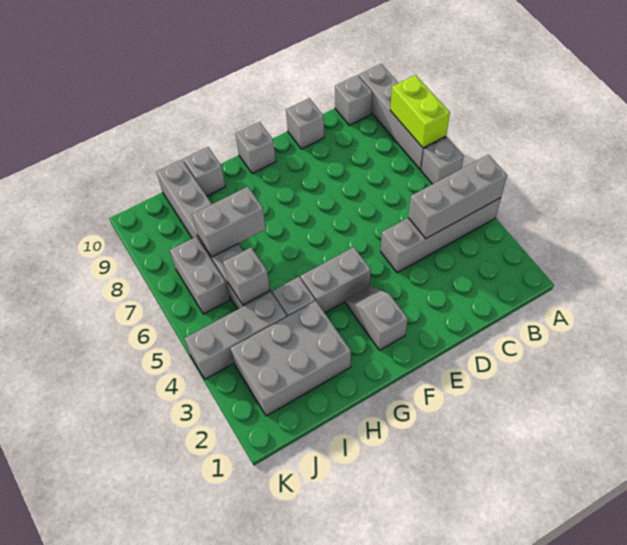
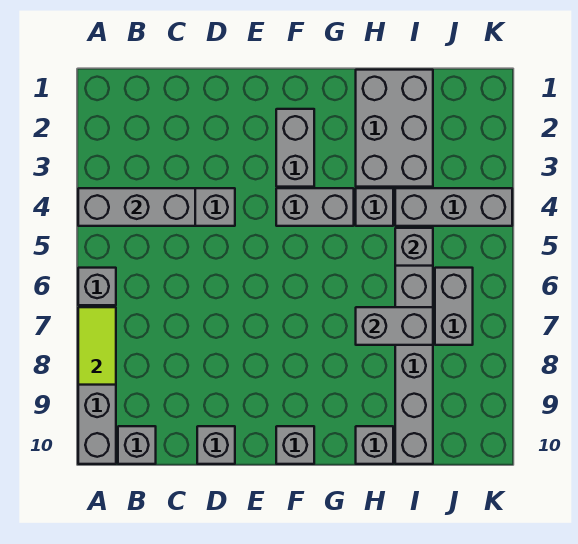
lime brick A7:A8 level 2 -> lime tile A7:A8 level 2
grey slope F2:F3 level 1 top 2 -> grey brick F2:F3 level 1
grey brick H2:J3 level 1 -> grey brick H1:I3 level 1

